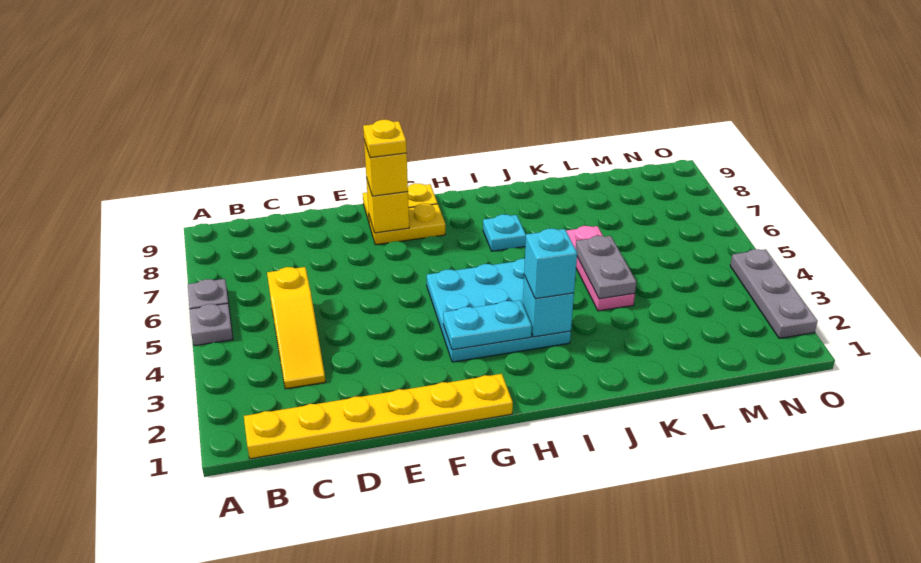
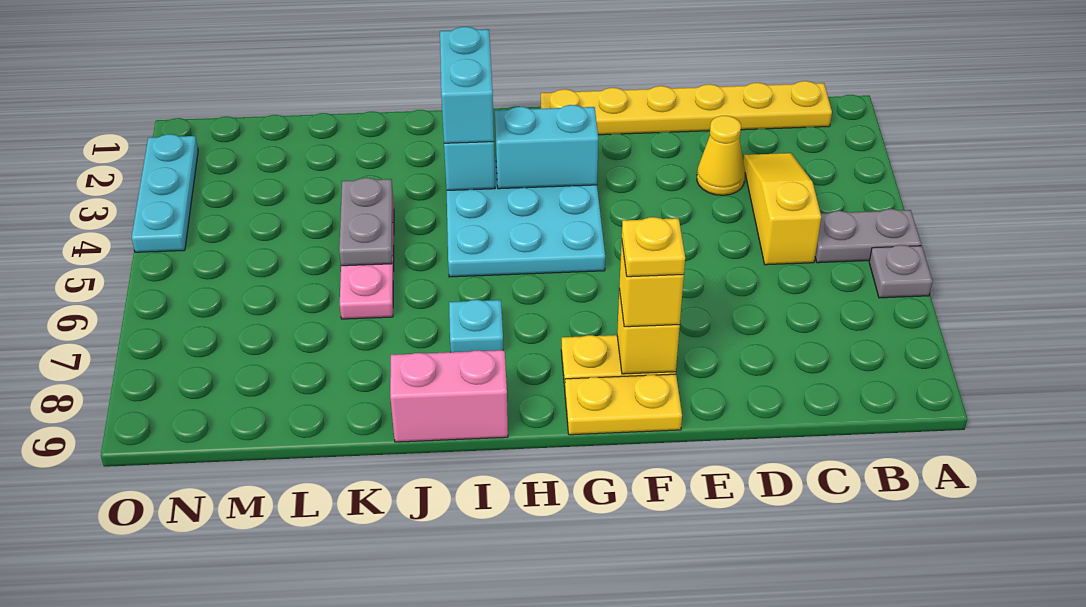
grey plate A5 level 1 -> grey plate A5:B5 level 1
none -> yellow cone D3 level 1
cyan plate G3:H3 level 2 -> cyan brick G3:H3 level 2
cyan brick I3 level 3 -> cyan brick I2:I3 level 3
none -> pink brick I9:J9 level 1
grey plate O2:O4 level 1 -> cyan plate O2:O4 level 1

